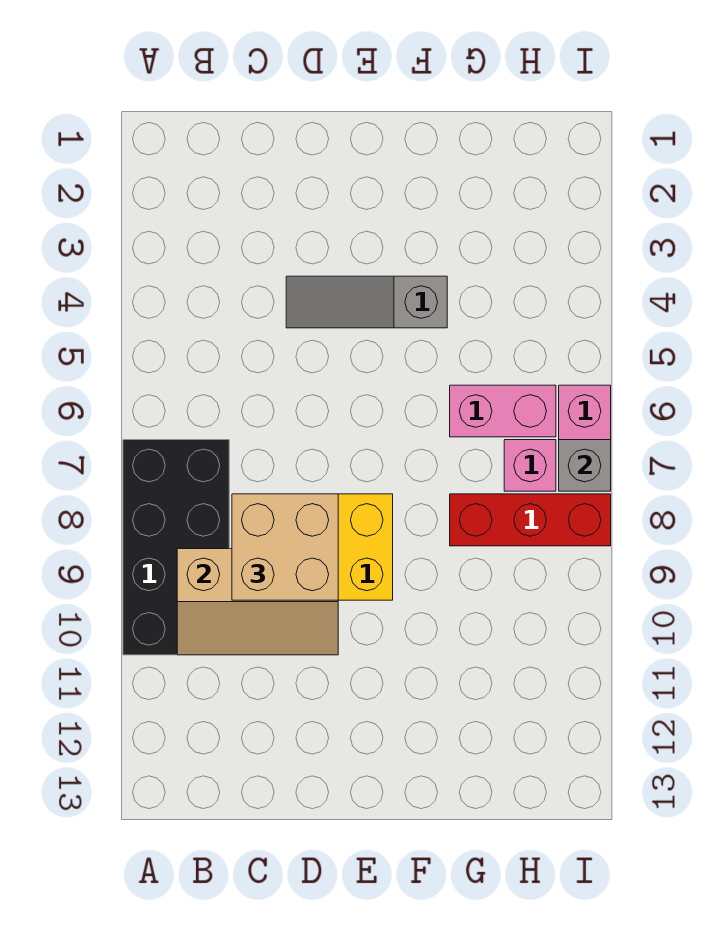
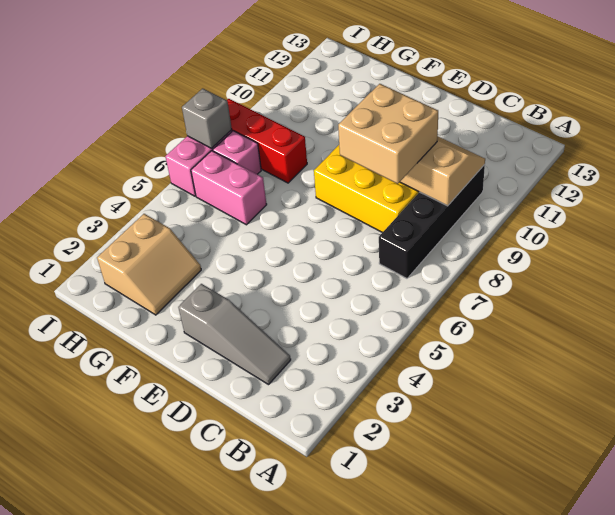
black brick A7:B10 level 1 -> black brick B7:B10 level 1
grey slope D4:F4 level 1 top F -> grey slope C2:E2 level 1 top E
none -> tan slope G2:H3 level 1 top H

